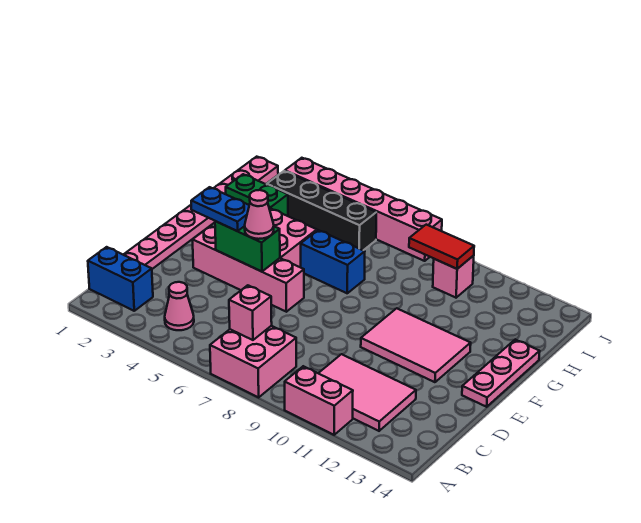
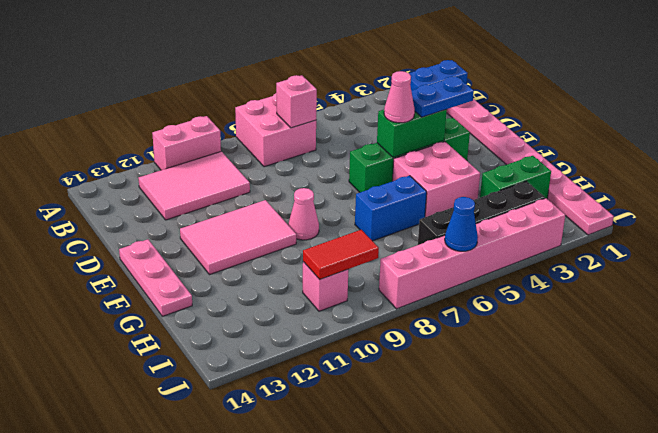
pink cone B4 level 1 -> pink cone F9 level 1
pink brick E3:E6 level 1 -> green brick E3:E6 level 1
none -> blue cone J6 level 2

